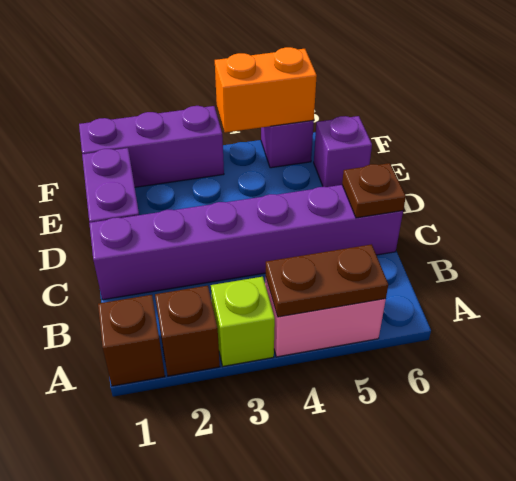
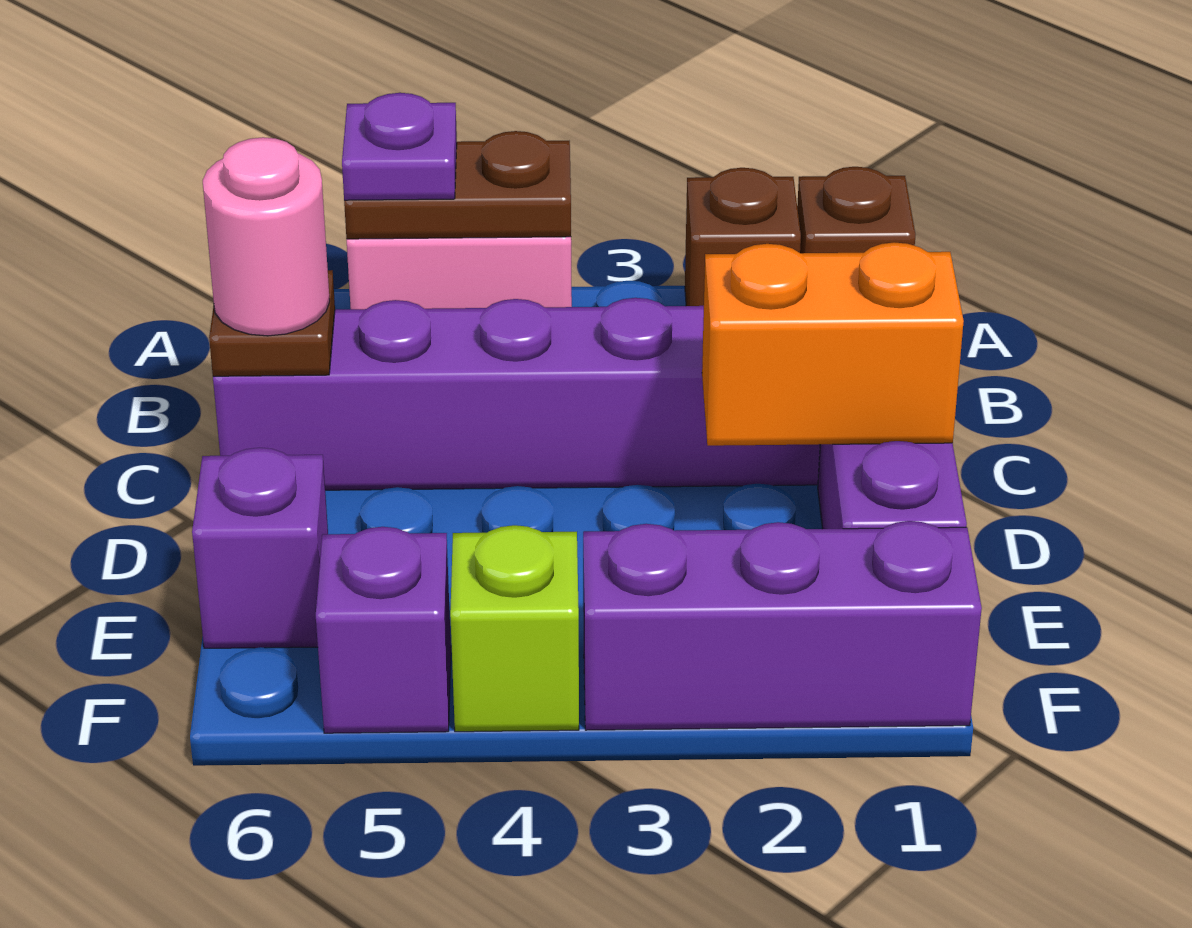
lime brick A3 level 1 -> lime brick F4 level 1
none -> purple plate A5 level 3
none -> pink round brick C6 level 3
orange brick F4:F5 level 2 -> orange brick D1:D2 level 2

